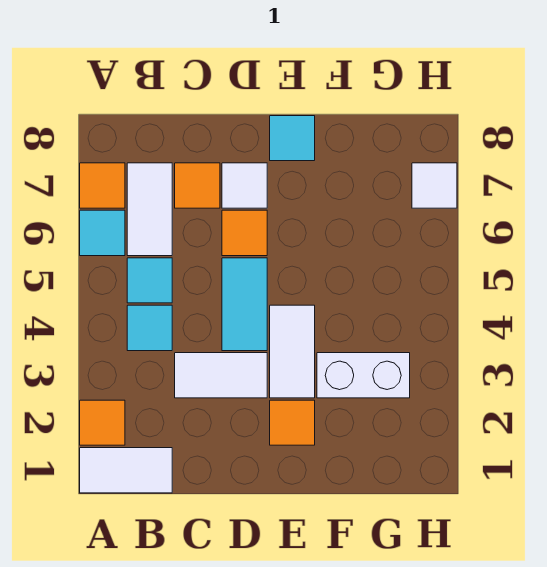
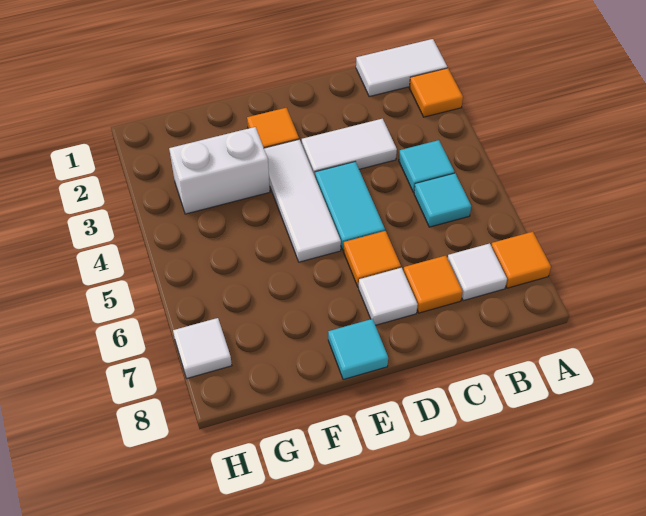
cyan tile A6 level 1 -> none
white tile B6:B7 level 1 -> white tile B7 level 1
white tile E3:E4 level 1 -> white tile E3:E5 level 1

